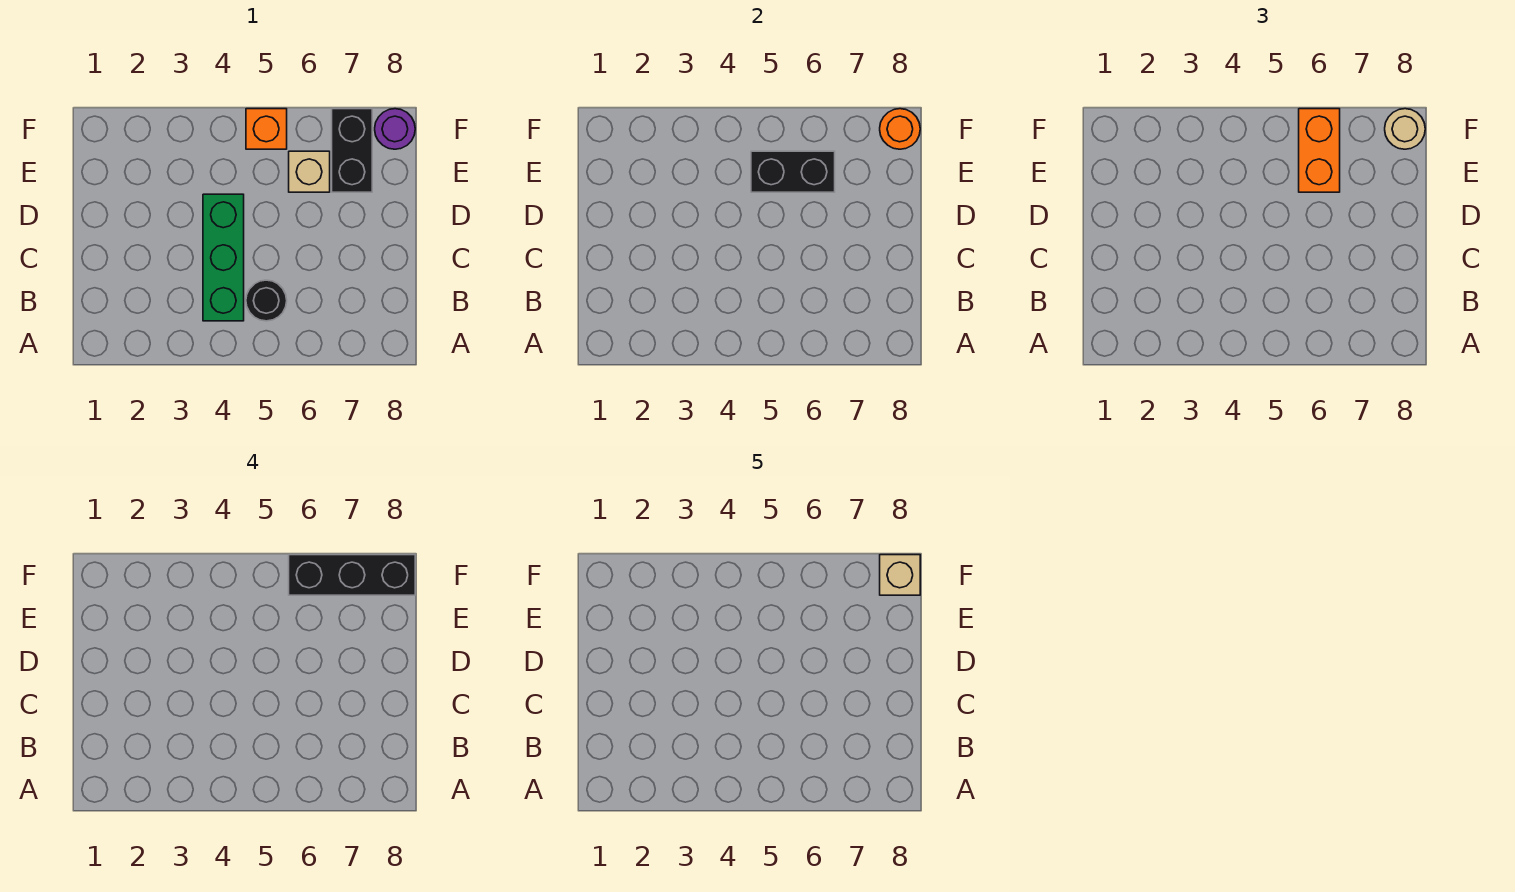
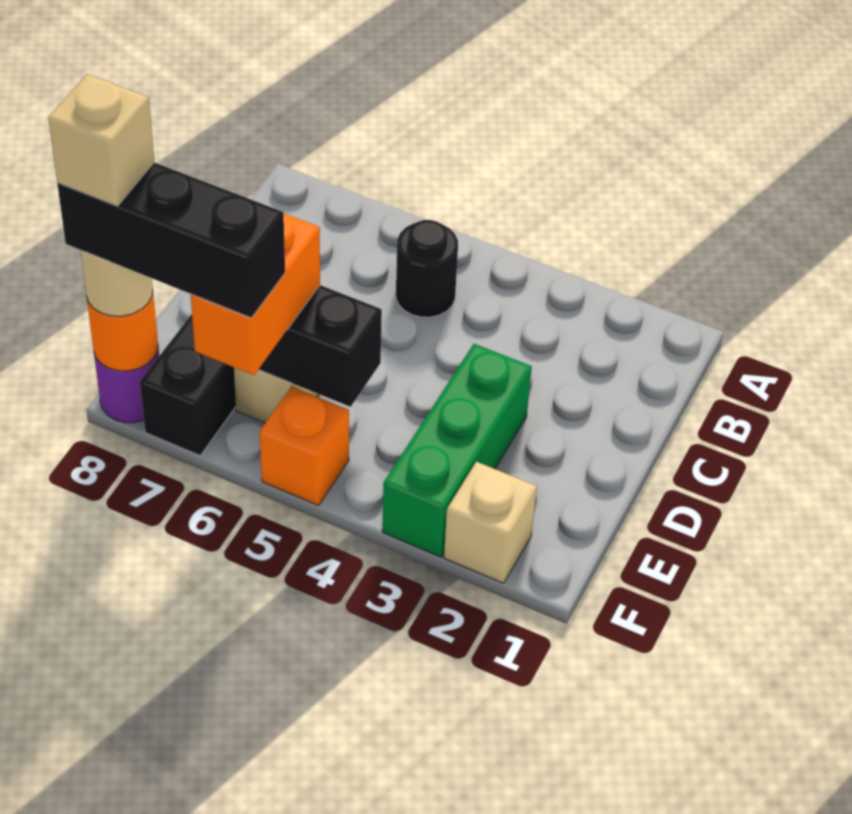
green brick B4:D4 level 1 -> green brick D3:F3 level 1
none -> tan brick F2 level 1

